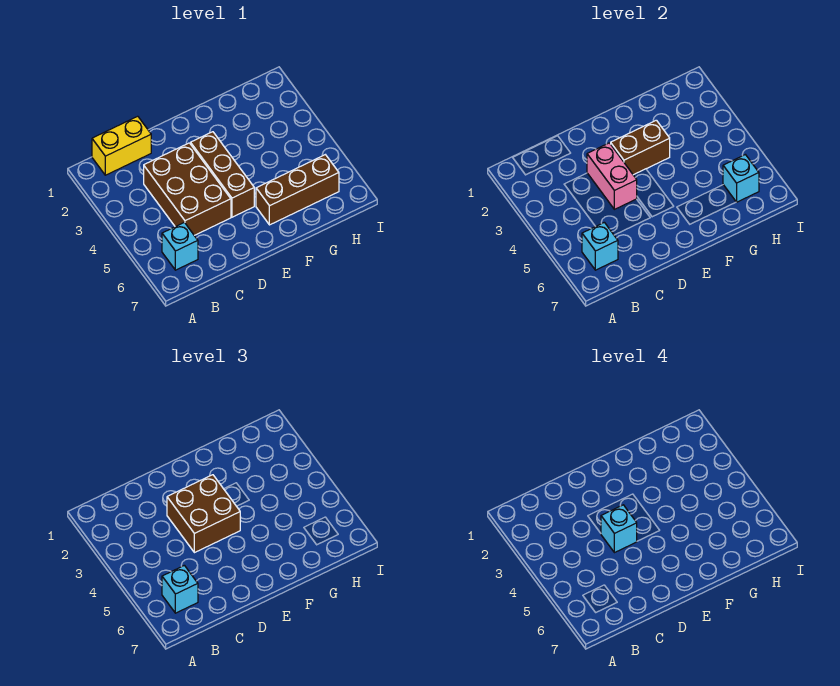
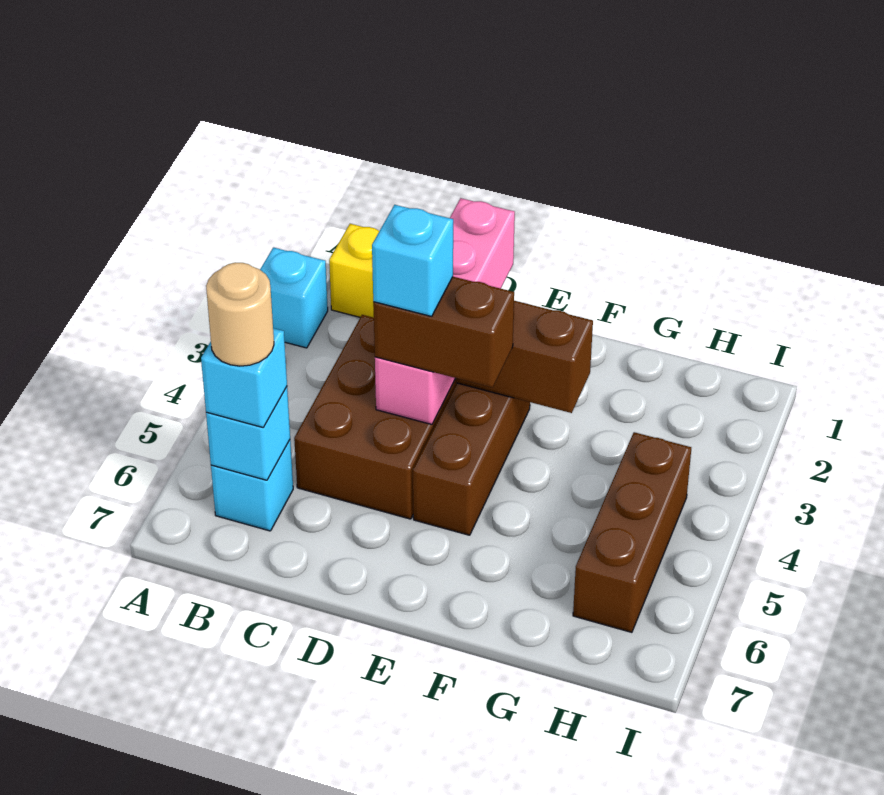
none -> tan round brick B6 level 4
pink brick D3:D4 level 2 -> pink brick D1:D4 level 2
brown brick D3:E4 level 3 -> brown brick D4:E4 level 3
brown brick F6:H6 level 1 -> brown brick H4:H6 level 1
cyan brick H6 level 2 -> cyan brick A2 level 1

